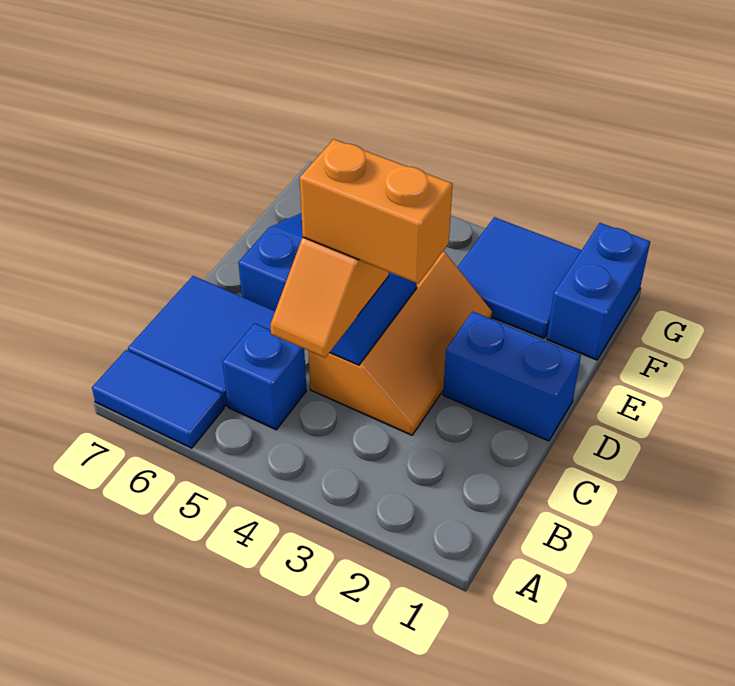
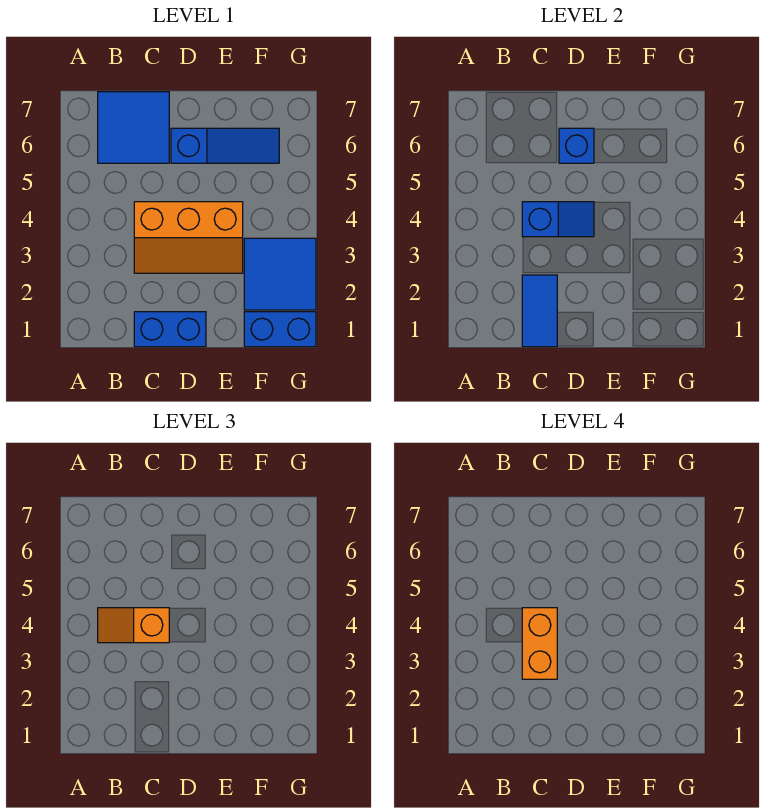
blue tile A6:A7 level 1 -> blue tile C1:C2 level 2
blue brick B5 level 1 -> blue brick D6 level 2
blue brick D1:D2 level 1 -> blue brick C1:D1 level 1

